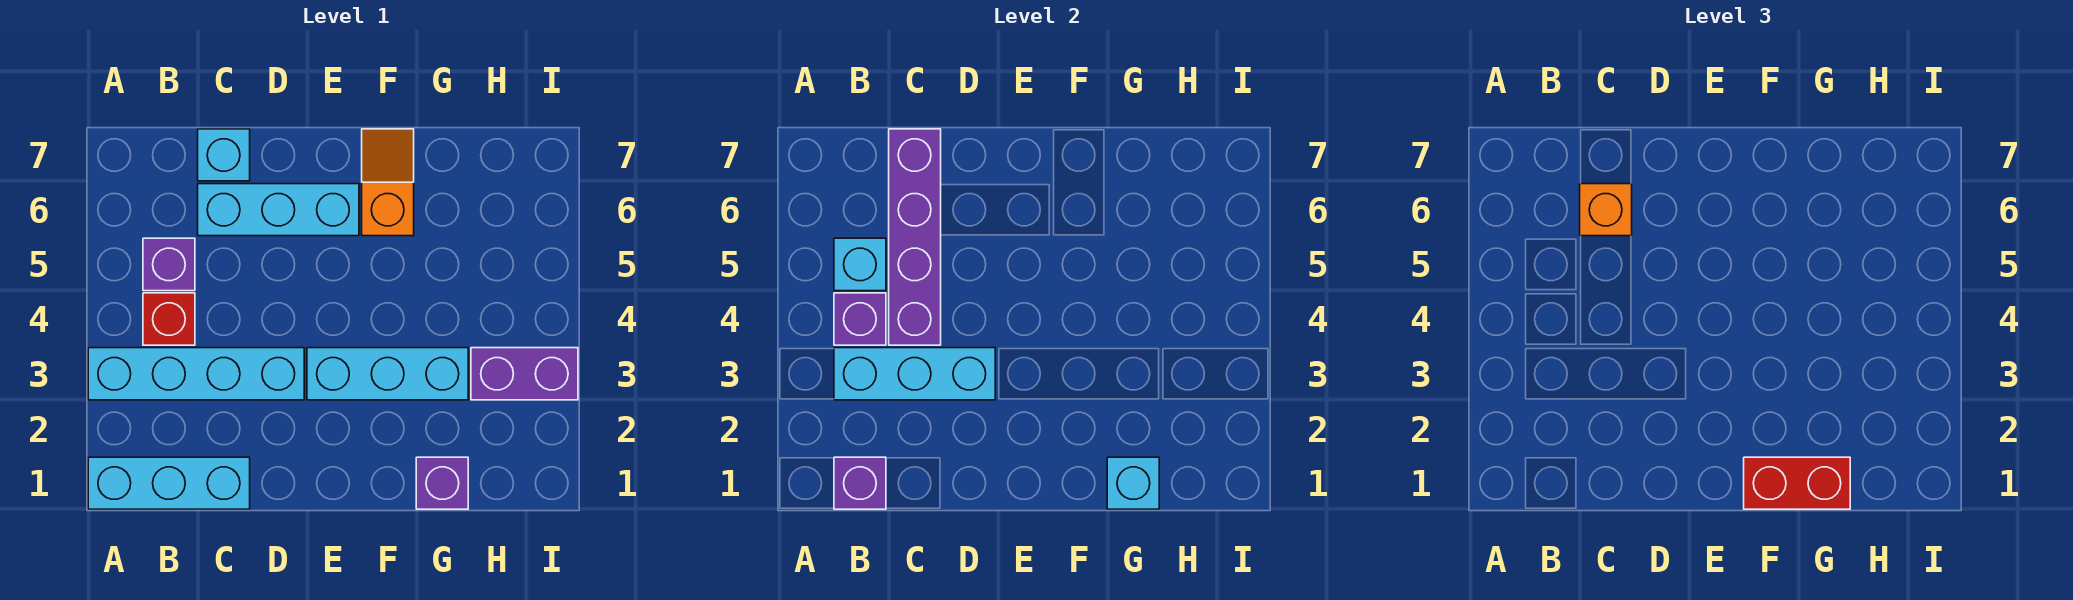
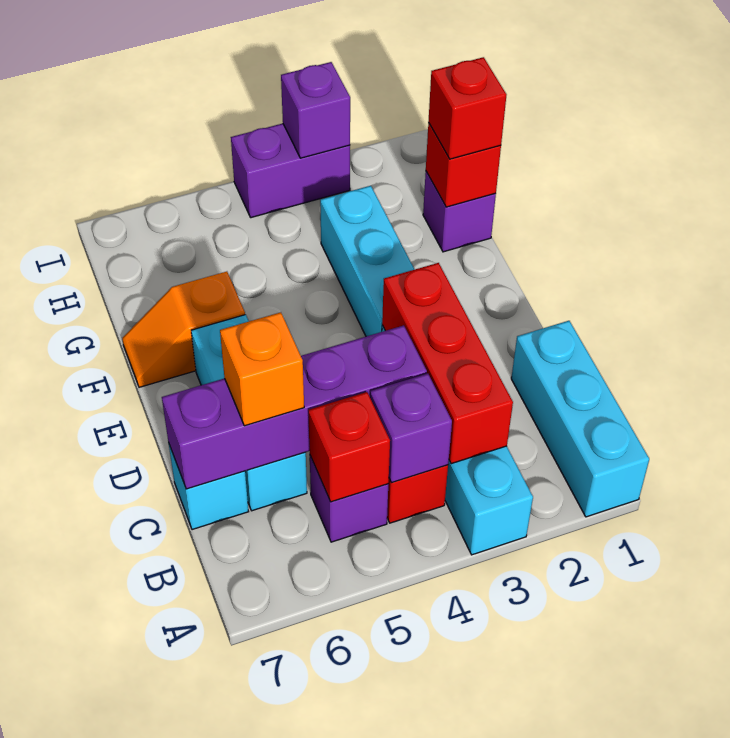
purple brick B1 level 2 -> purple brick I3 level 2
cyan brick B3:D3 level 2 -> red brick B3:D3 level 2
cyan brick B5 level 2 -> red brick B5 level 2
red brick F1:G1 level 3 -> red brick G1 level 3
cyan brick G1 level 2 -> red brick G1 level 2
purple brick H3:I3 level 1 -> purple brick I3:I4 level 1

